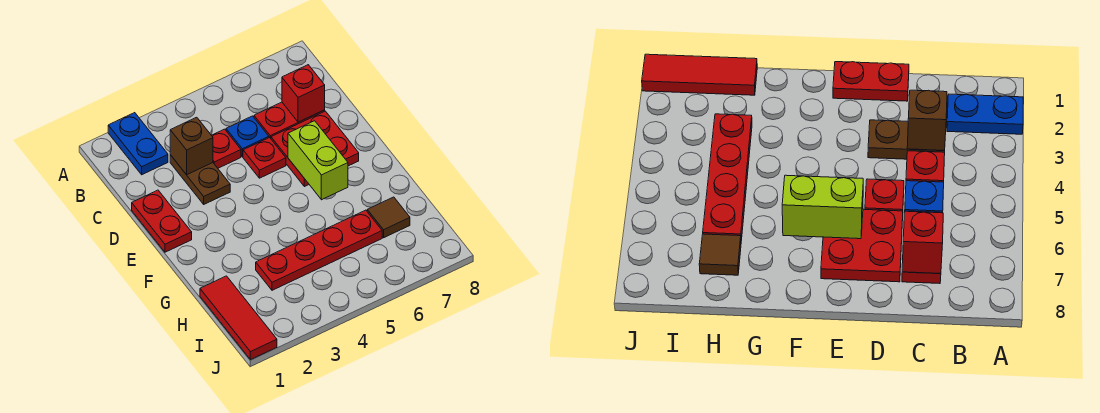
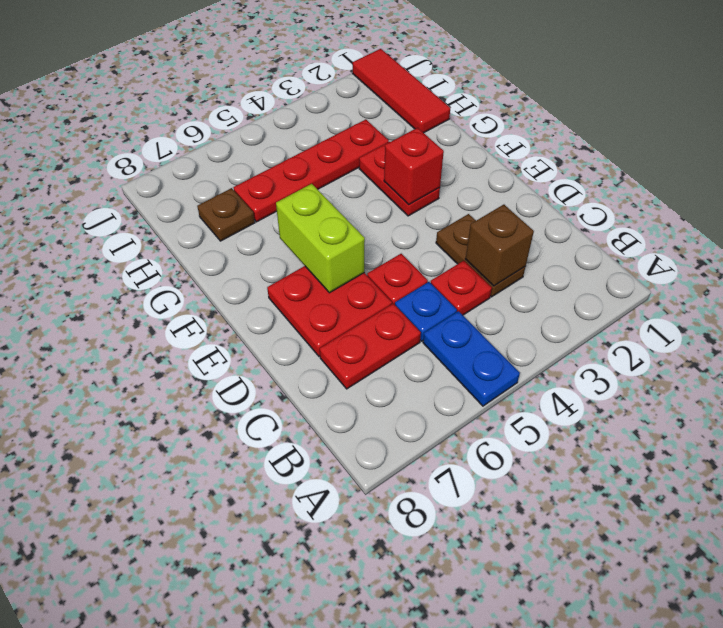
blue plate A2:B2 level 1 -> blue plate A5:B5 level 1
red brick C7 level 2 -> red brick F3 level 2
red plate D1:E1 level 1 -> red plate F3:G3 level 1
brown tile H7 level 1 -> brown plate H7 level 1

